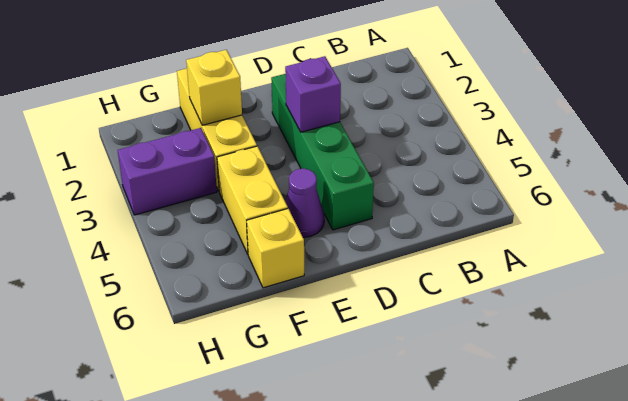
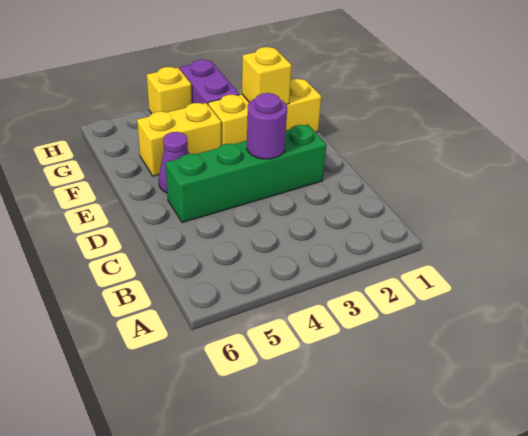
purple brick D3 level 2 -> purple round brick D3 level 2
yellow brick F6 level 1 -> yellow brick H4 level 1

